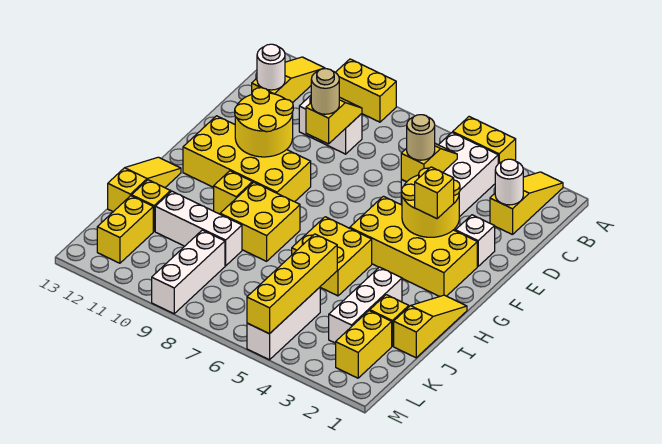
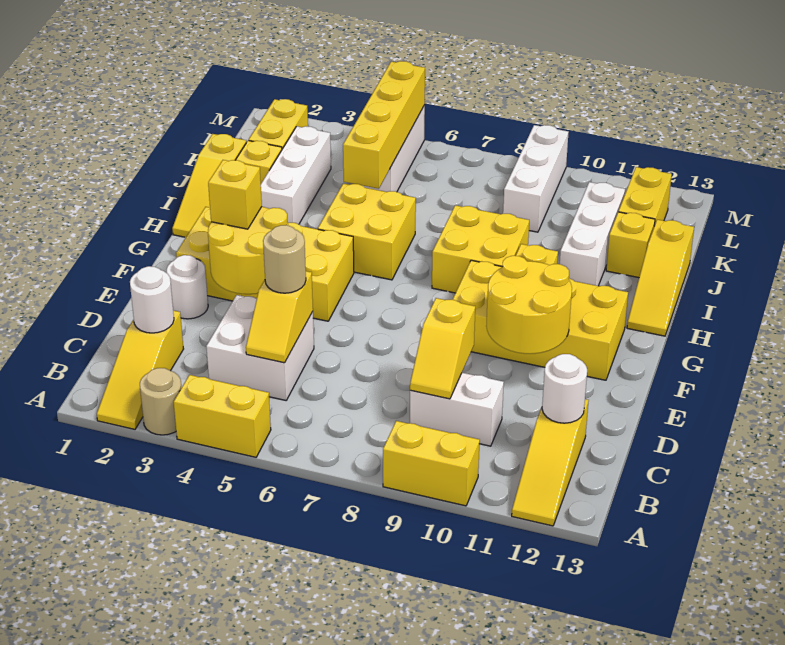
white brick B4:D5 level 1 -> white brick C4:D5 level 1
tan round brick D9 level 3 -> tan round brick A3 level 1
white brick E2 level 1 -> white round brick E2 level 1
white brick J9:J11 level 1 -> white brick I11:K11 level 1

